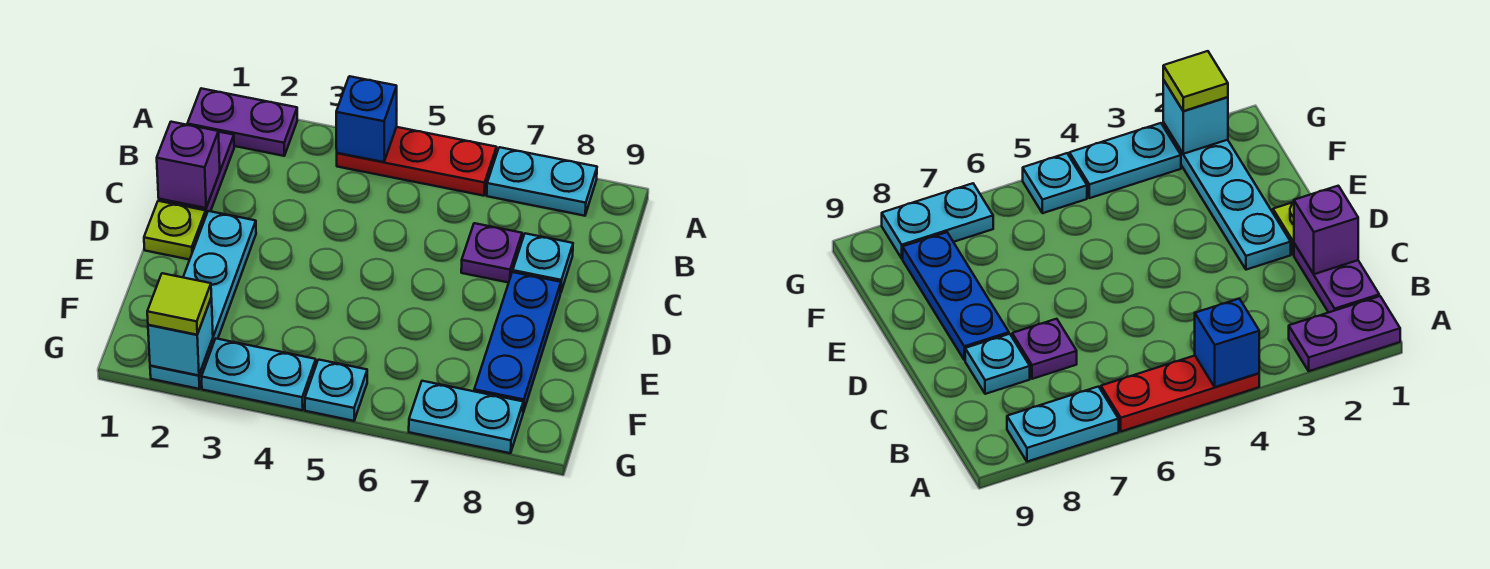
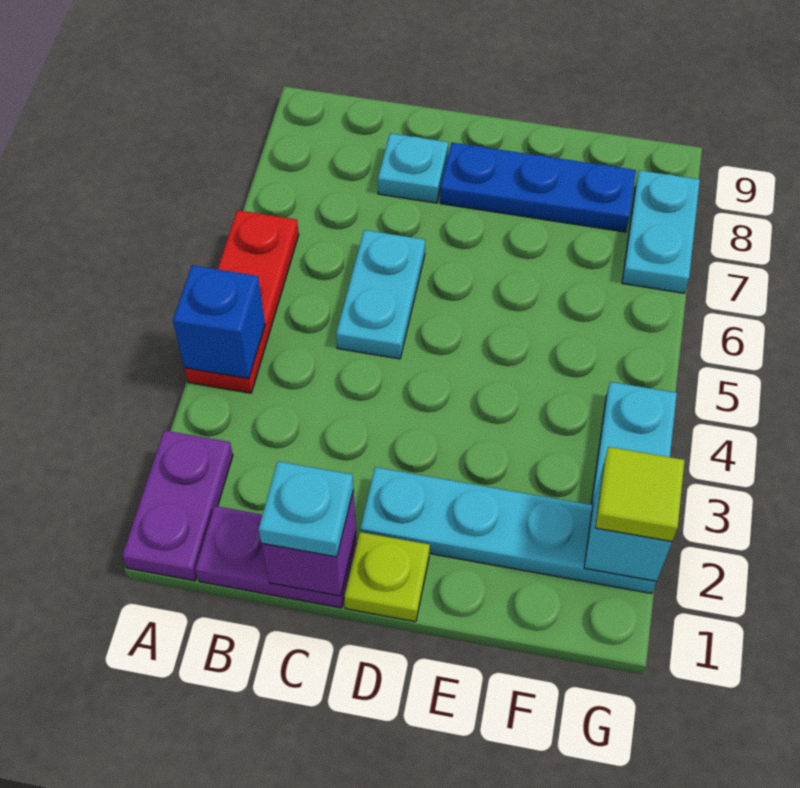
cyan plate A7:A8 level 1 -> cyan plate C5:C6 level 1
purple plate C7 level 1 -> none
cyan plate G5 level 1 -> cyan plate C1 level 3

